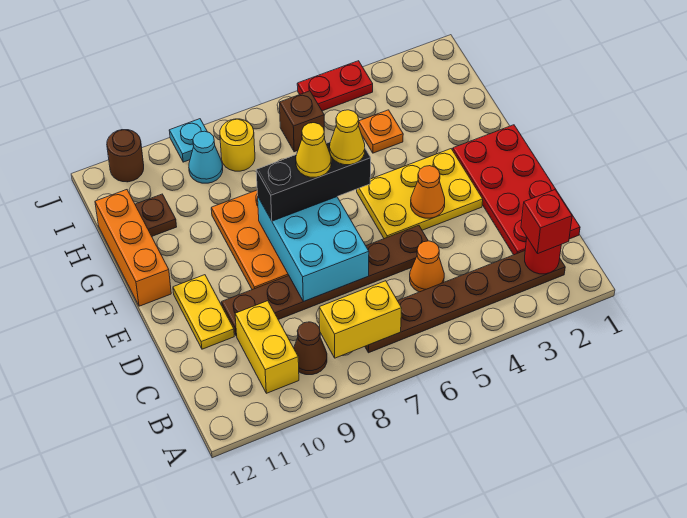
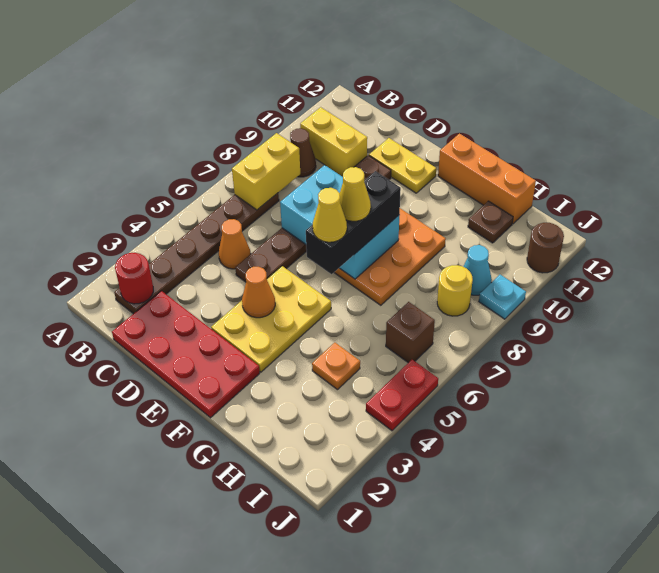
red brick B2 level 3 -> none

